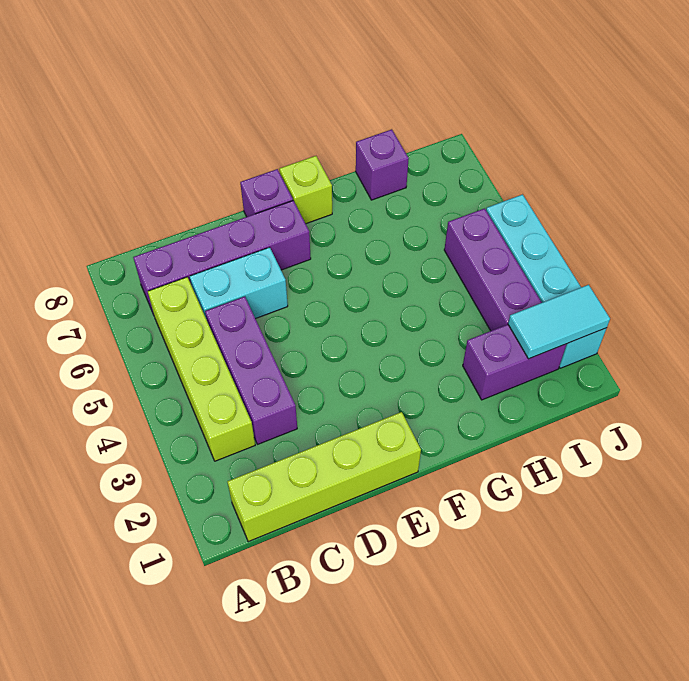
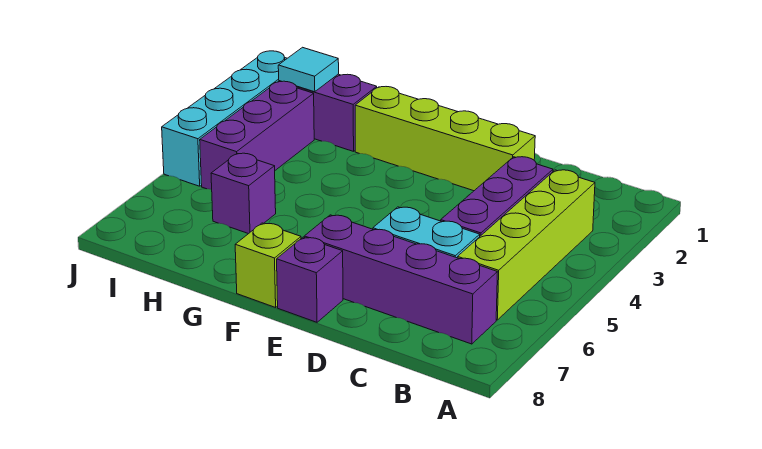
lime brick B1:E1 level 1 -> lime brick D2:G2 level 1
purple brick H8 level 1 -> purple brick H6 level 1
cyan tile I2:J2 level 2 -> cyan tile I2 level 2

